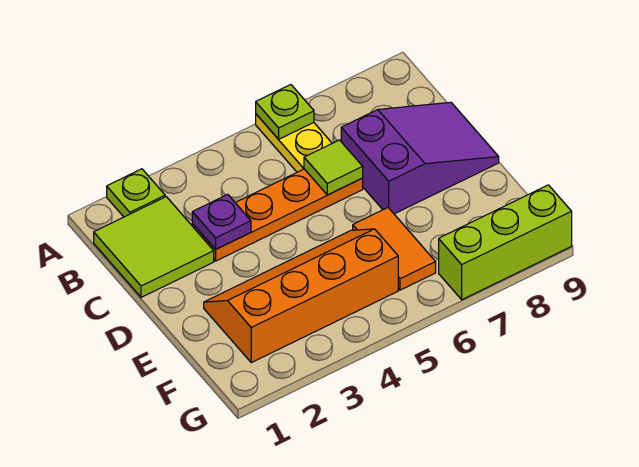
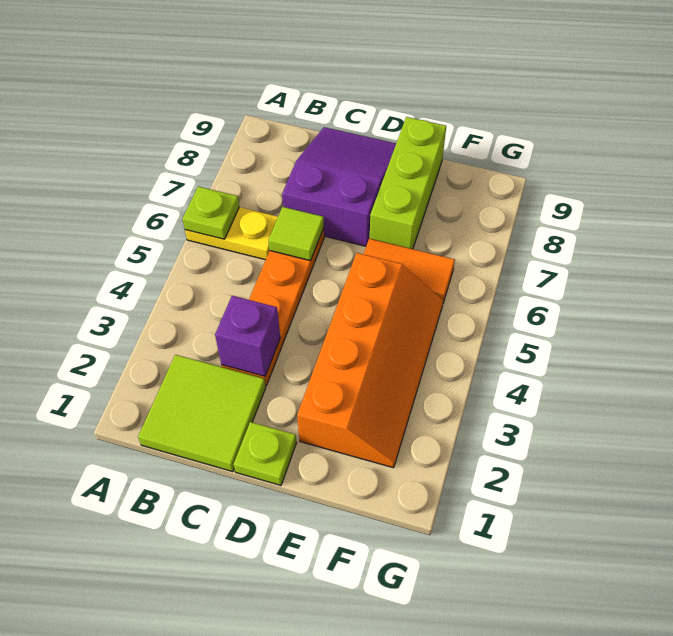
lime plate A2 level 1 -> lime plate D1 level 1
purple plate C3 level 2 -> purple brick C3 level 2
orange slope E2:F5 level 1 top F -> orange slope E2:F5 level 1 top E
lime brick G7:G9 level 1 -> lime brick E7:E9 level 1

